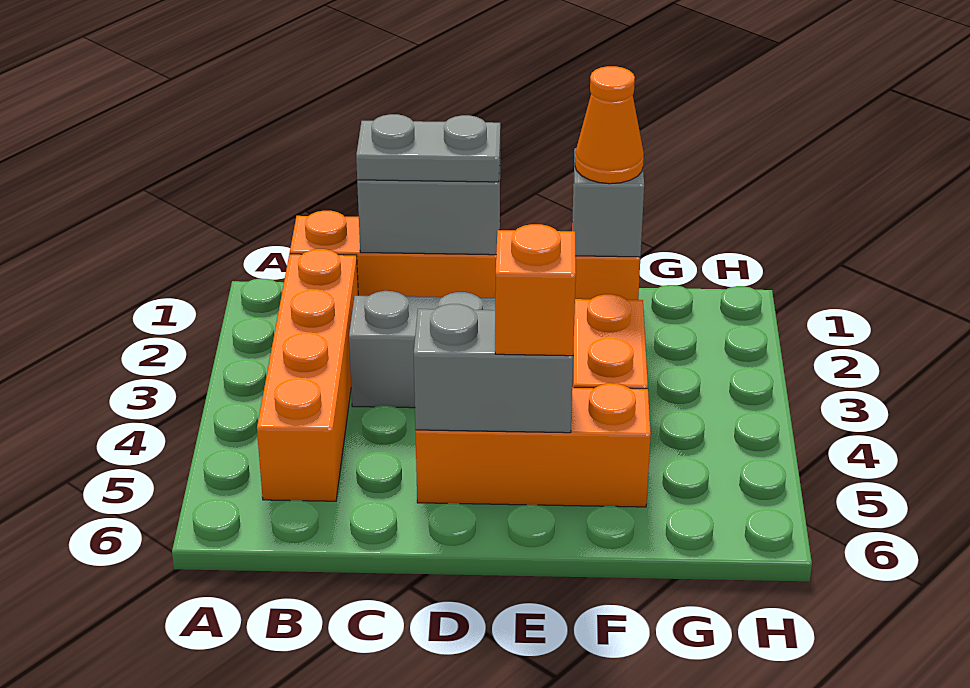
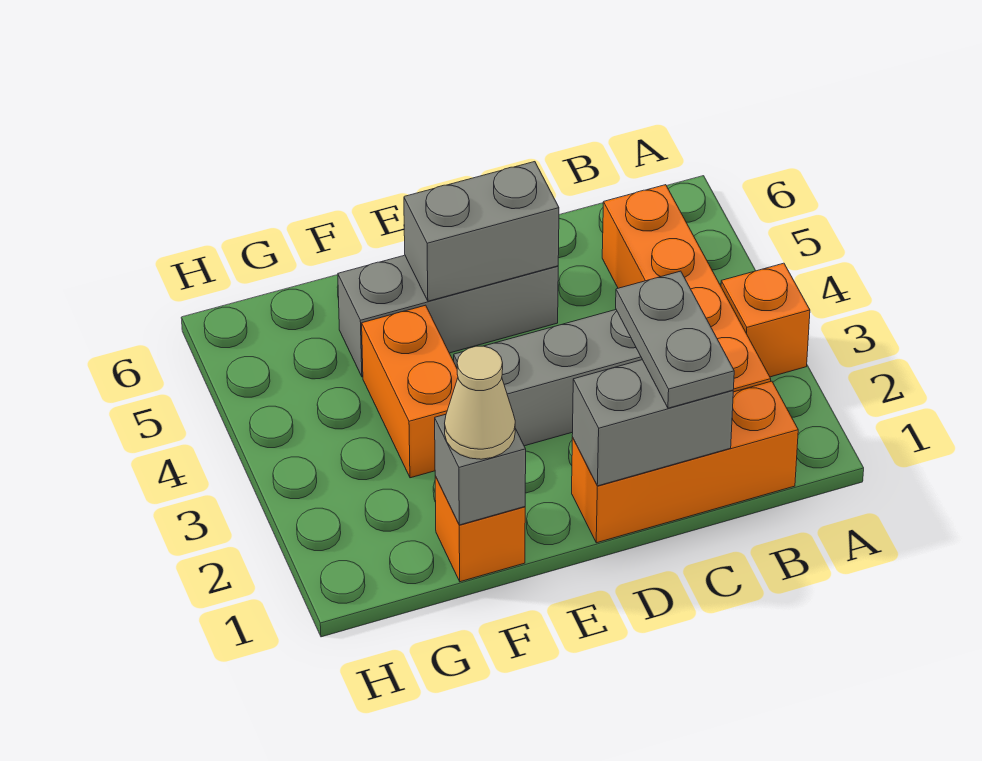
grey plate C1:D1 level 3 -> grey plate C1:C2 level 3
orange brick D5:F5 level 1 -> grey brick D5:F5 level 1
orange brick E5 level 3 -> orange brick A3 level 1
orange cone F1 level 3 -> tan cone F1 level 3

